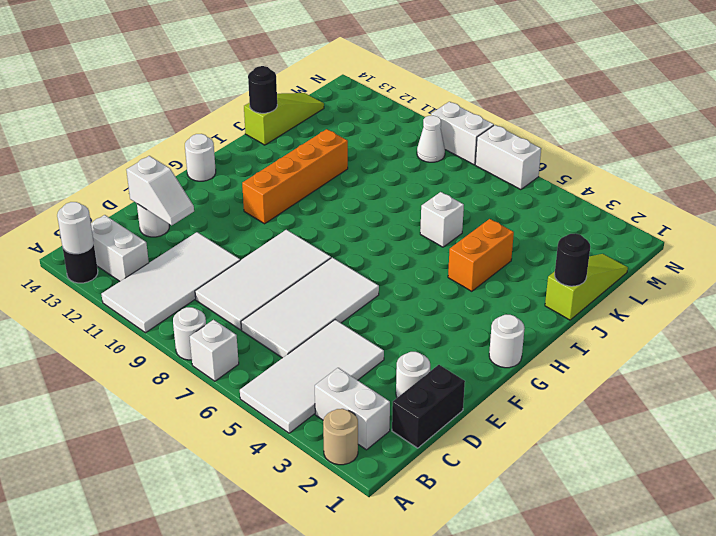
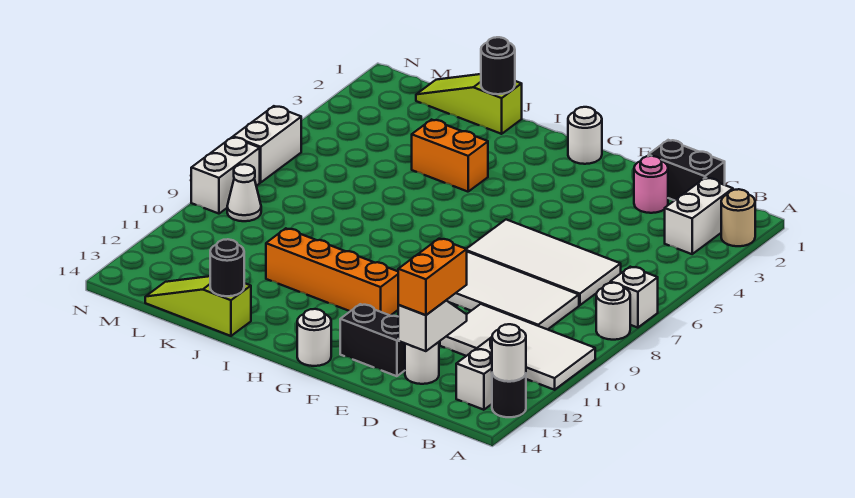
white tile A4:D5 level 1 -> none
white round brick D2 level 1 -> pink round brick D2 level 1
none -> orange brick D12:D13 level 3
none -> black brick E13:F13 level 1
white brick J6 level 1 -> none

